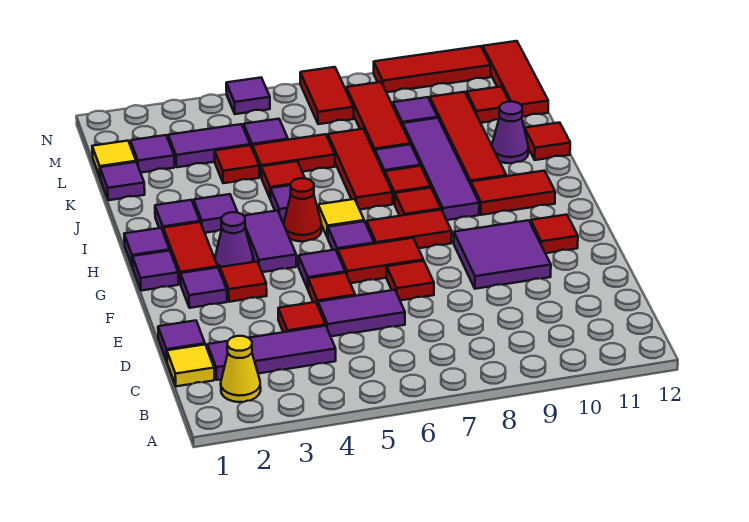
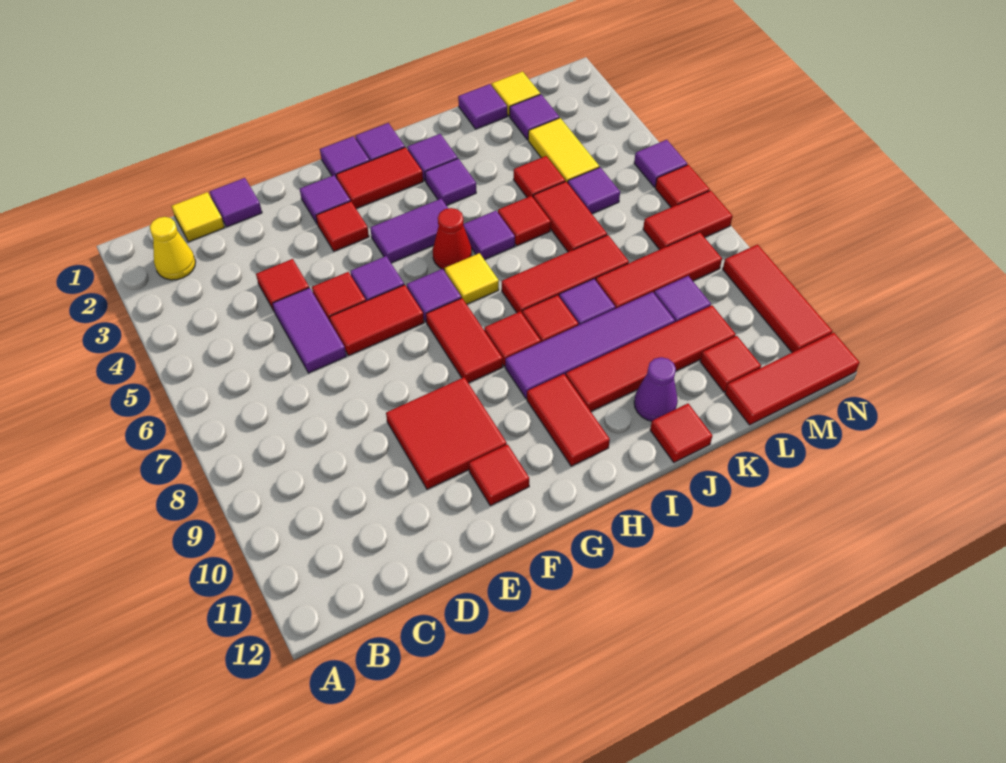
purple tile C2:C4 level 1 -> none
red tile E7 level 1 -> red tile N6 level 1
purple tile E9:F10 level 1 -> red tile E9:F10 level 1
red tile F6:F7 level 1 -> red tile E6:F6 level 1
purple cone G3 level 1 -> none
purple tile L3:L4 level 1 -> yellow tile L3:L4 level 1

